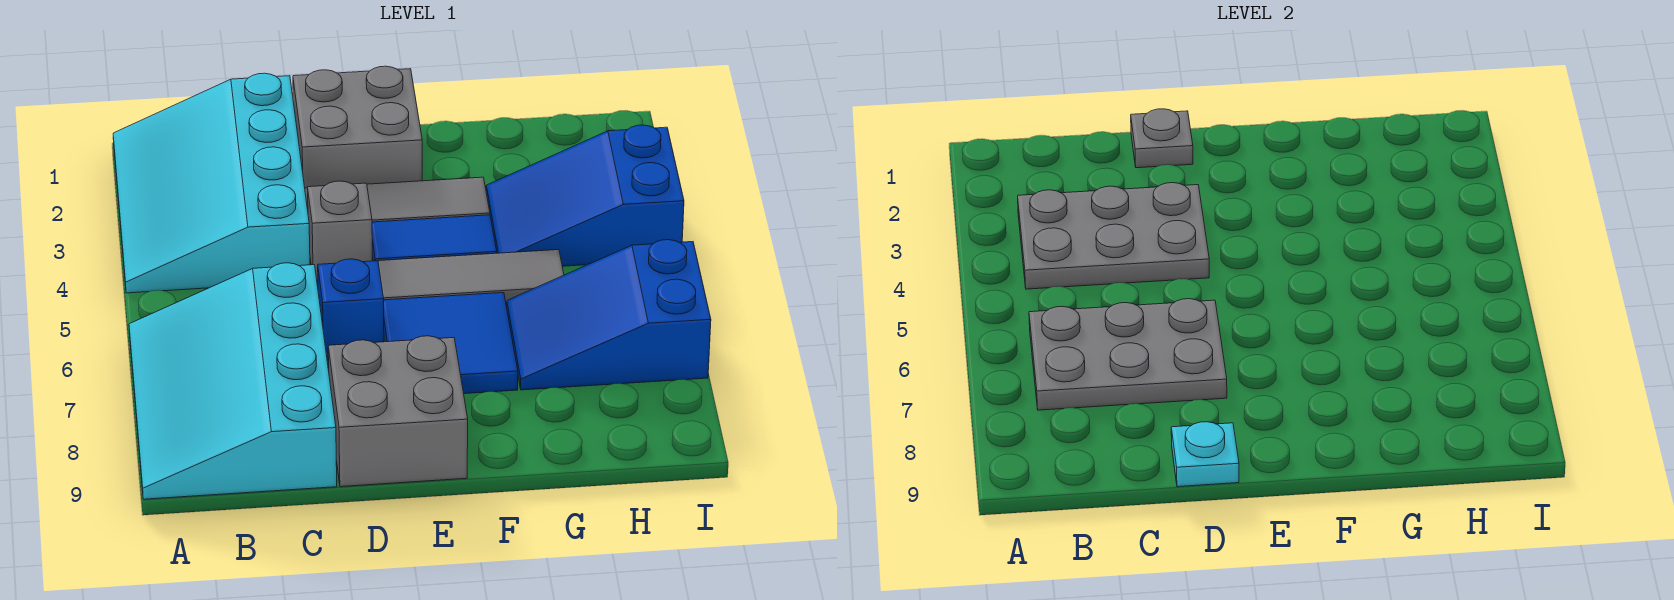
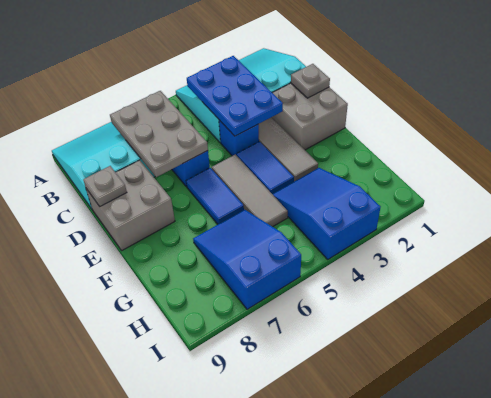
grey plate B3:D4 level 2 -> blue plate B3:D4 level 2
grey brick D4 level 1 -> blue brick D4 level 1
cyan plate D9 level 2 -> grey plate D9 level 2
blue tile E6:F7 level 1 -> blue tile E6:F6 level 1

